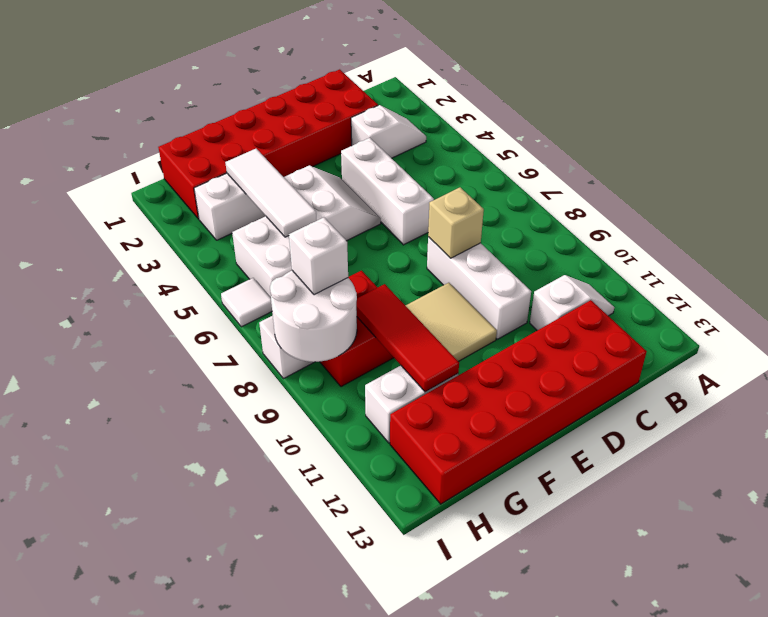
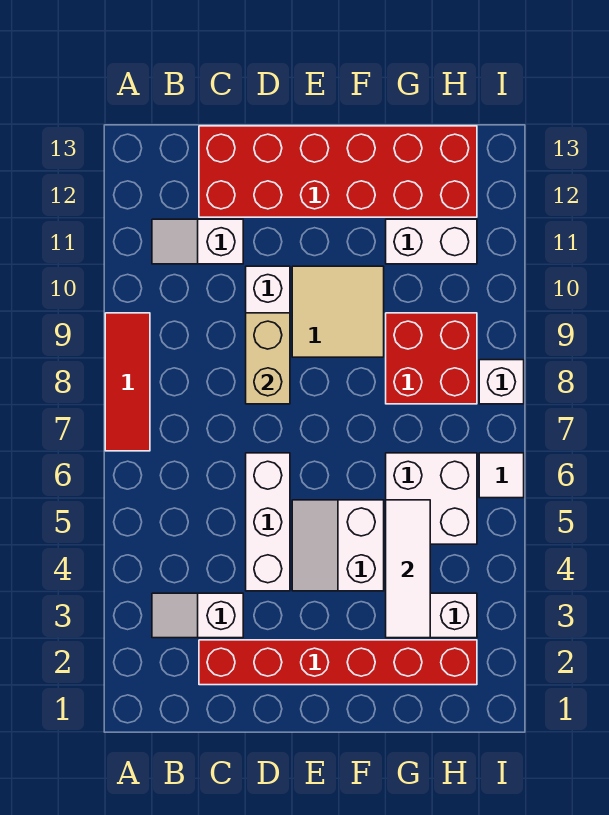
red brick C1:H2 level 1 -> red brick C2:H2 level 1
tan brick D8 level 2 -> tan brick D8:D9 level 2
red tile G9:G11 level 2 -> red tile A7:A9 level 1
white round brick H8:I9 level 2 -> none
white brick H8 level 3 -> none

